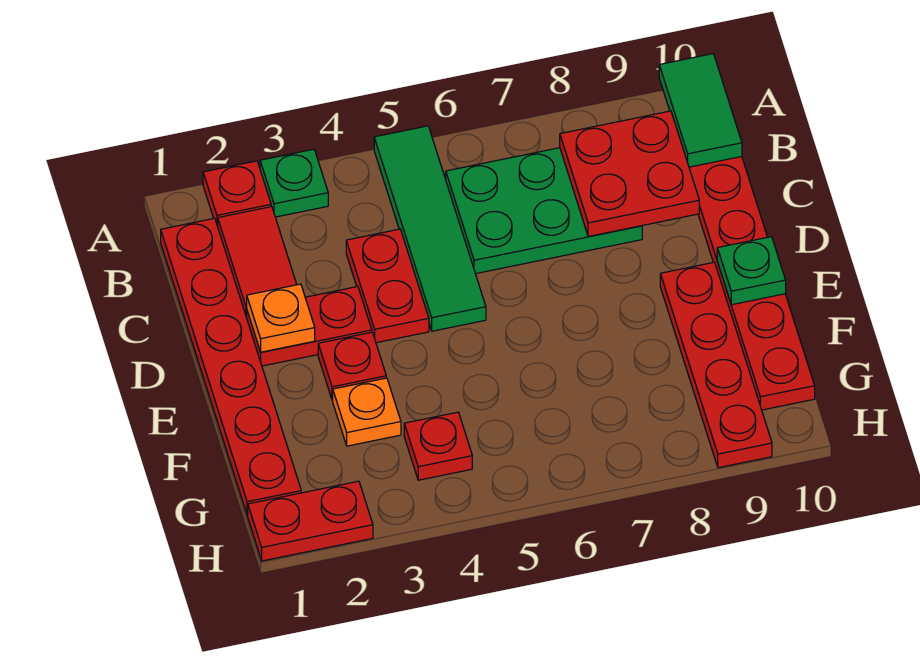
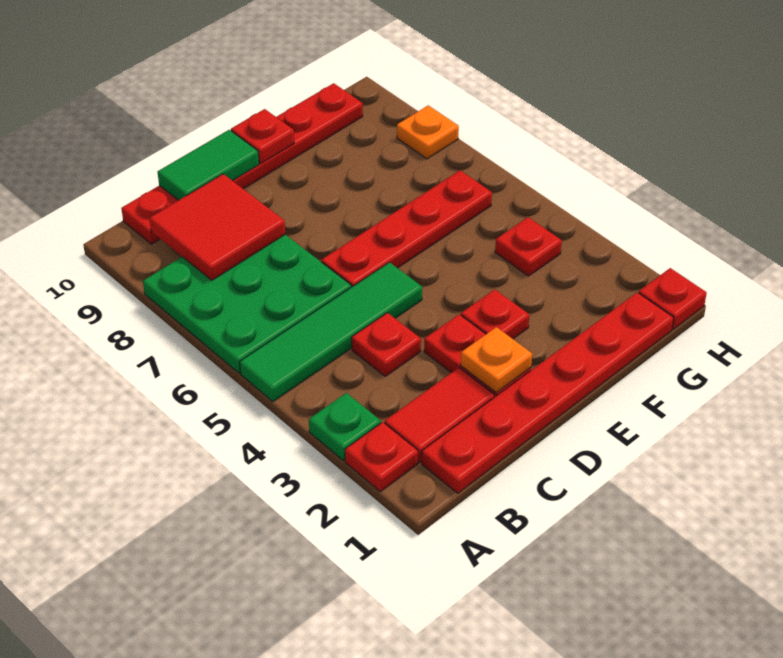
green tile A10:B10 level 2 -> green tile C10:D10 level 2
green plate B6:C8 level 1 -> green plate A6:C8 level 1
red plate B8:C9 level 2 -> red tile B8:C9 level 2
red plate C4:D4 level 1 -> red plate C4 level 1
red plate E9:H9 level 1 -> red plate D6:G6 level 1
green plate E10 level 2 -> red plate E10 level 2
orange plate F3 level 1 -> orange plate H8 level 1
red plate H1:H2 level 1 -> red plate H1 level 1

